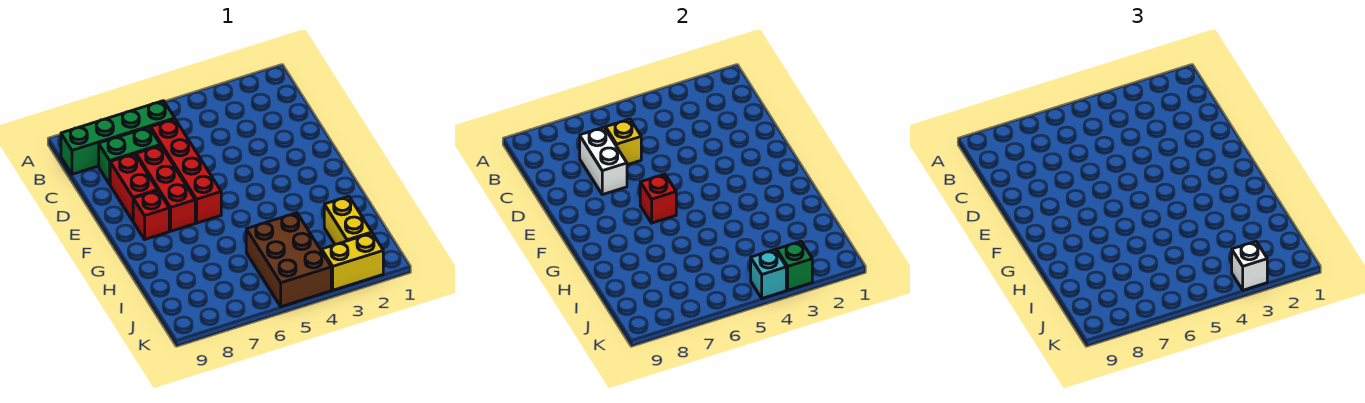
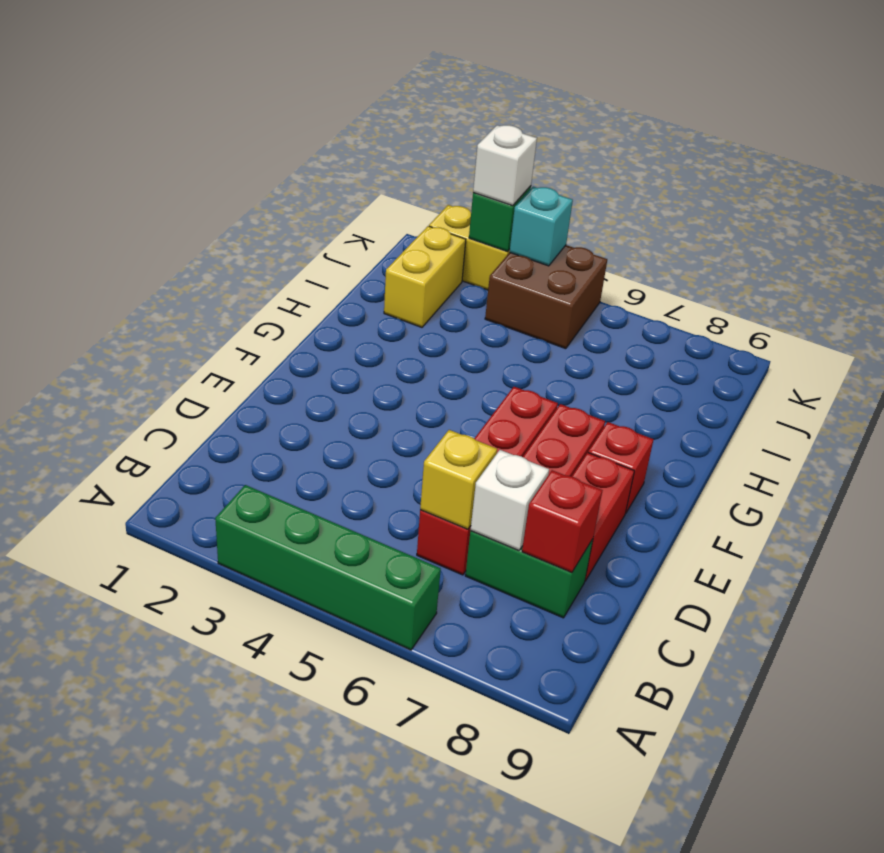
green brick B6:B9 level 1 -> green brick A3:A6 level 1
white brick C7:D7 level 2 -> white brick C7 level 2
red brick F6 level 2 -> red brick C8 level 2
brown brick I4:K5 level 1 -> brown brick J4:K5 level 1

